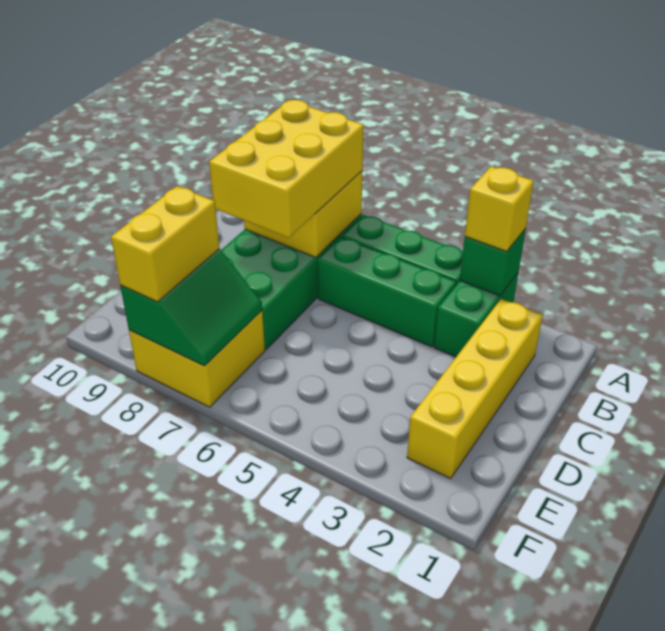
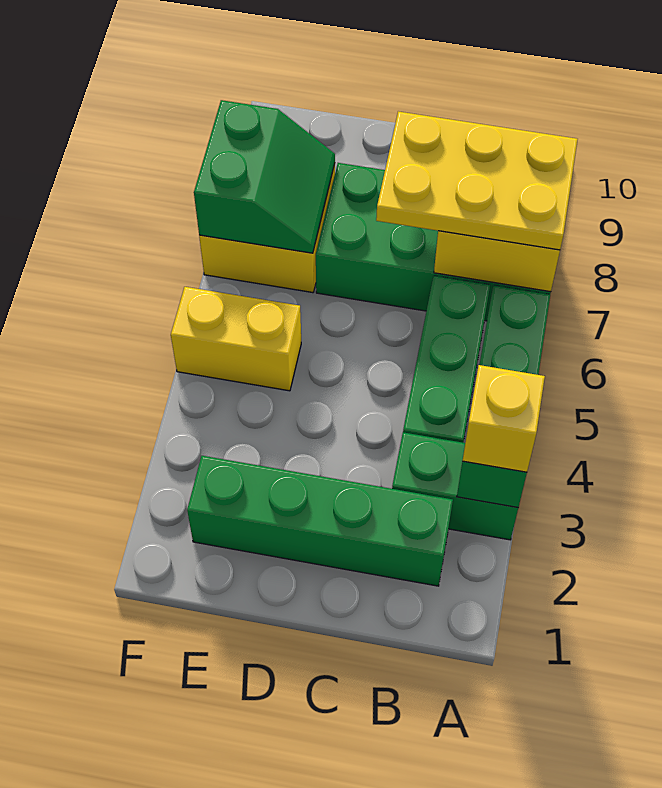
yellow brick A7:C8 level 3 -> yellow plate A7:C8 level 3
yellow brick B2:E2 level 1 -> green brick B2:E2 level 1
green slope E7:F8 level 2 top 8 -> green slope E7:F8 level 2 top F
yellow brick E8:F8 level 3 -> yellow brick E5:F5 level 1

